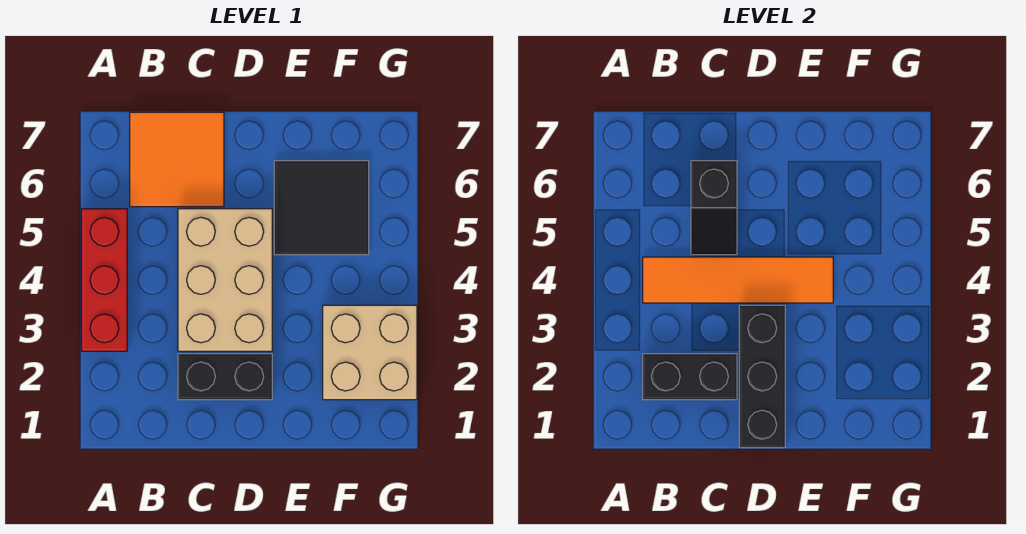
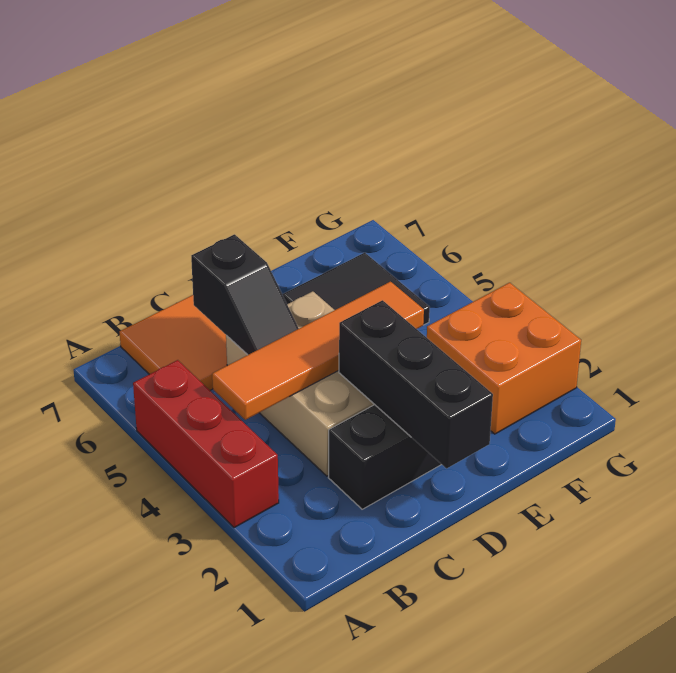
black brick B2:C2 level 2 -> none
tan brick F2:G3 level 1 -> orange brick F2:G3 level 1

